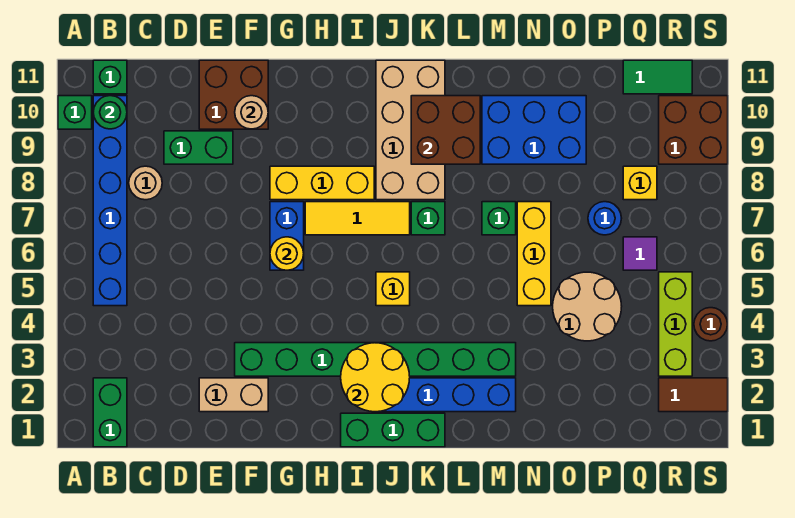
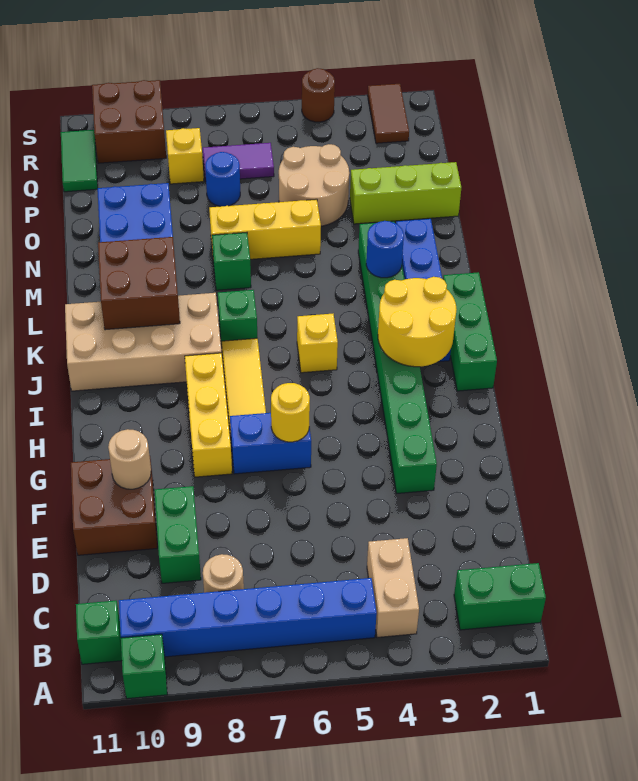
green round brick B10 level 2 -> none
tan brick E2:F2 level 1 -> tan brick B4:C4 level 1
none -> blue round brick L3 level 2
purple tile Q6 level 1 -> purple tile Q6:Q7 level 1
lime brick R3:R5 level 1 -> lime brick O1:O3 level 1

